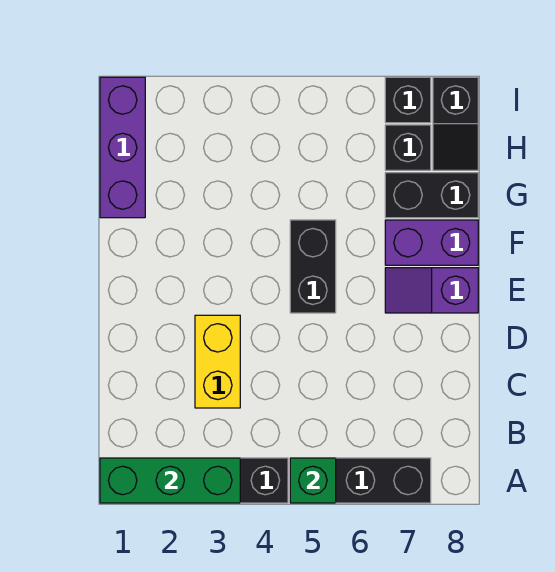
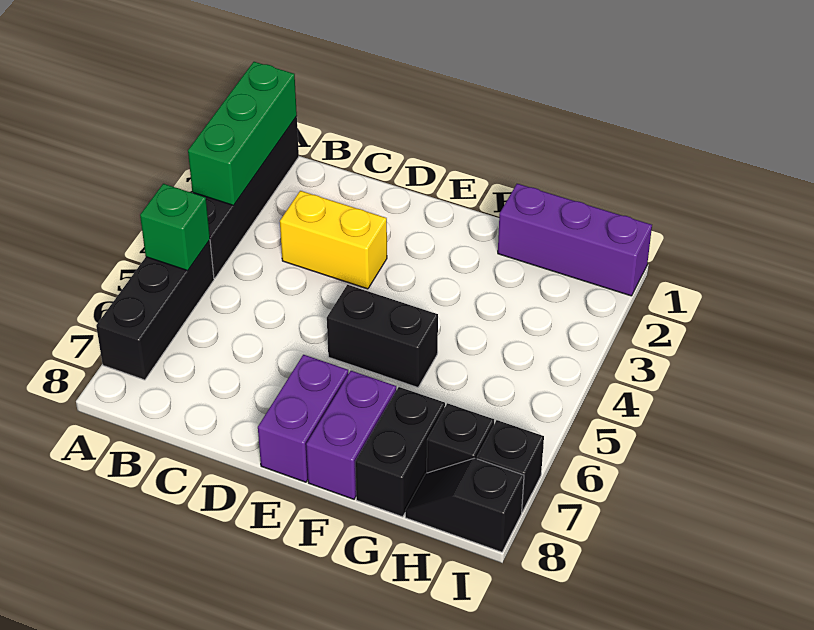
purple slope E7:E8 level 1 top 8 -> purple brick E7:E8 level 1

